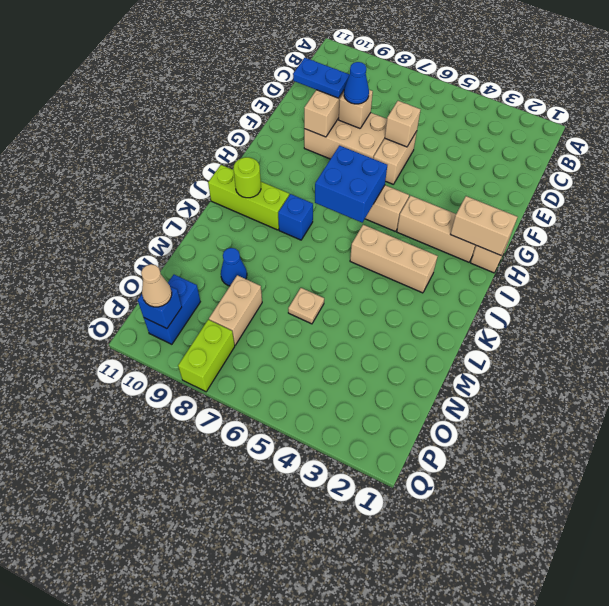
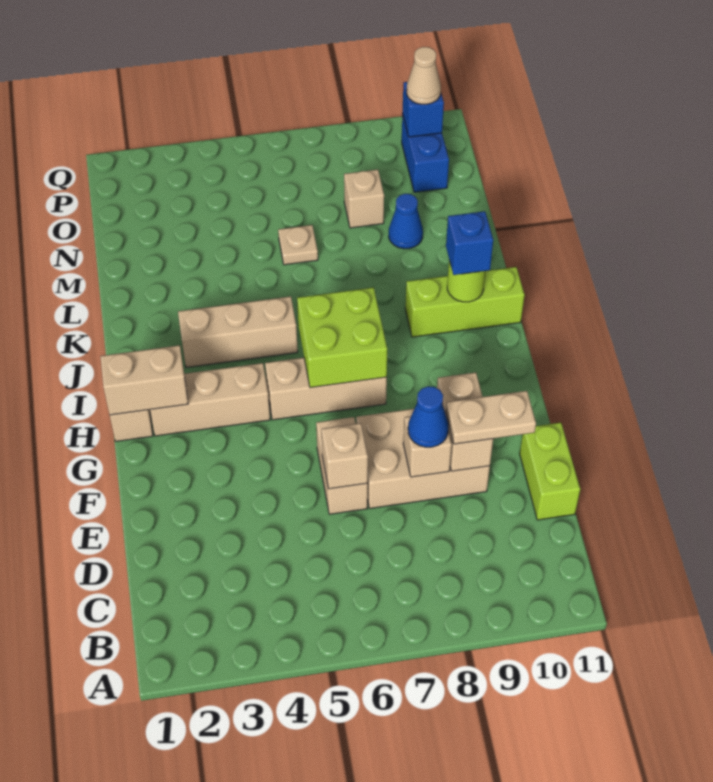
blue plate E9:E10 level 3 -> tan plate E9:E10 level 3
blue brick H6:I7 level 2 -> lime brick H6:I7 level 2
blue brick J8 level 1 -> blue brick J10 level 3
tan brick N8:O8 level 1 -> tan brick N8 level 1
lime brick P8:Q8 level 1 -> lime brick D11:E11 level 1

